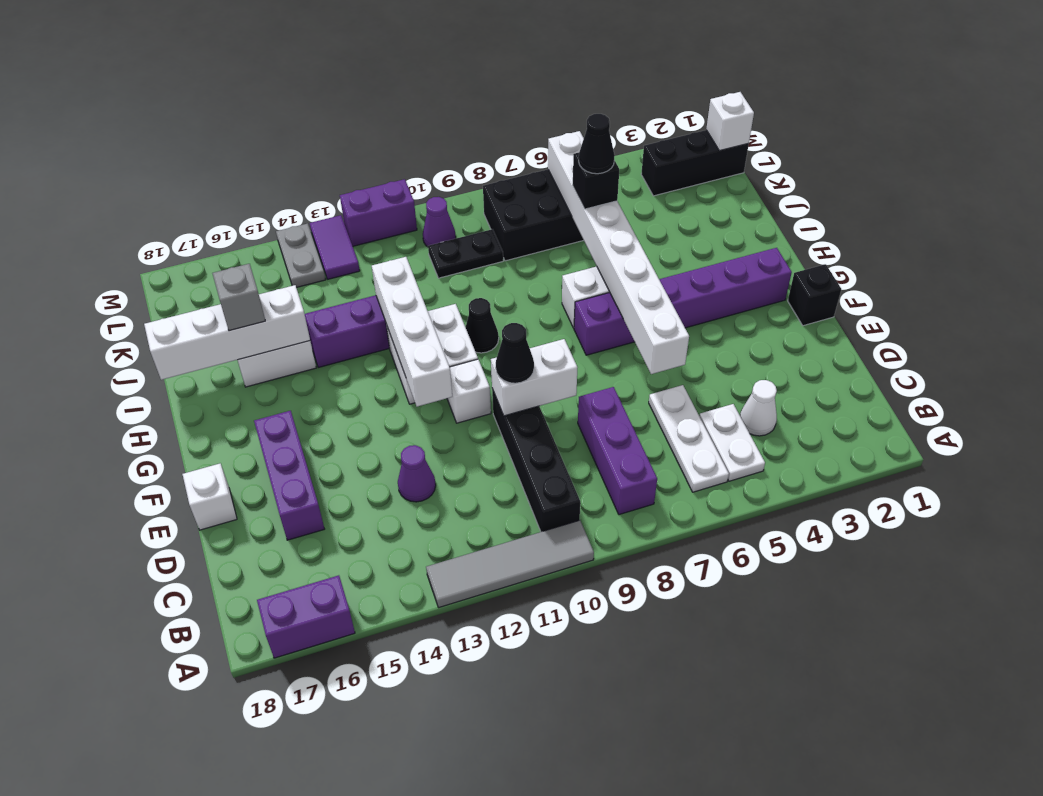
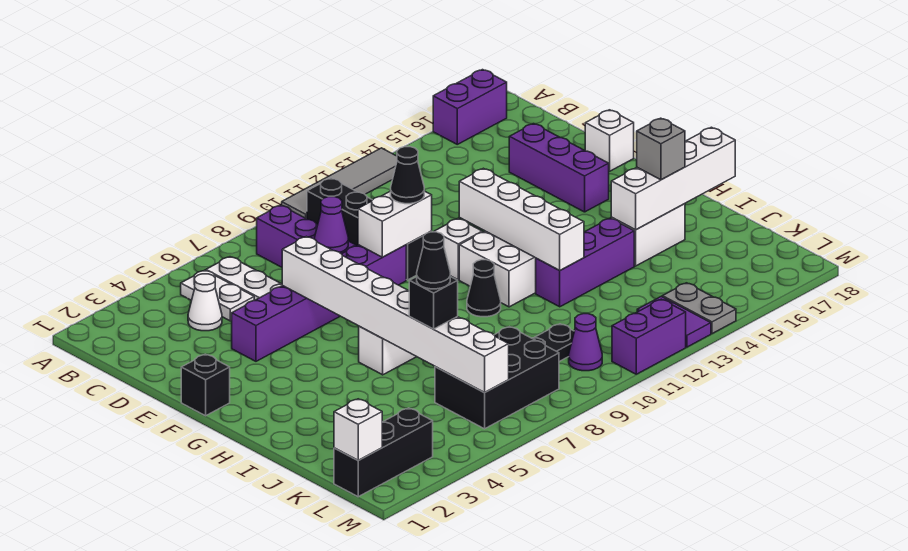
purple cone D13 level 1 -> purple cone D8 level 2
purple brick G2:G7 level 1 -> purple brick E4:E9 level 1

